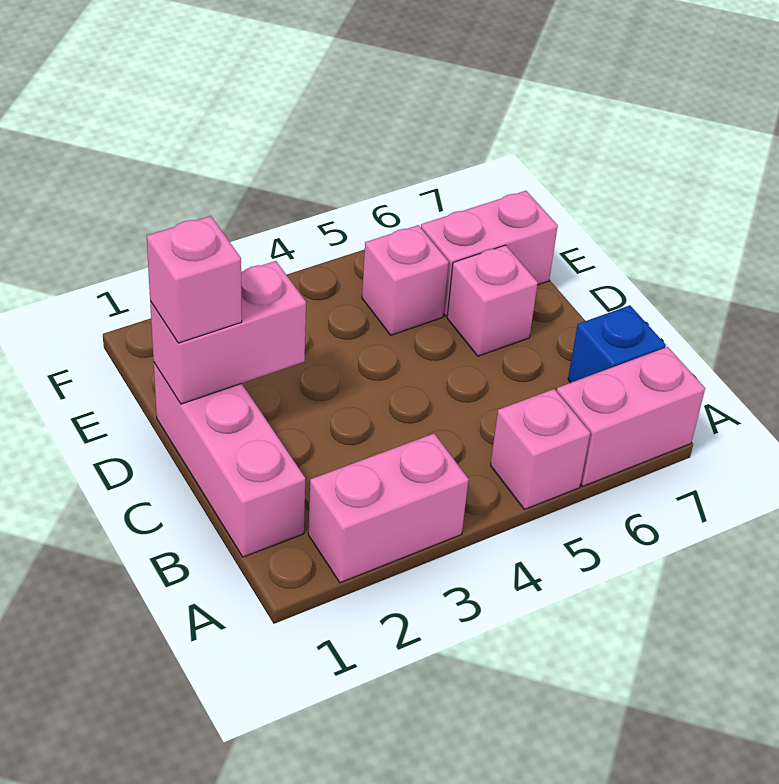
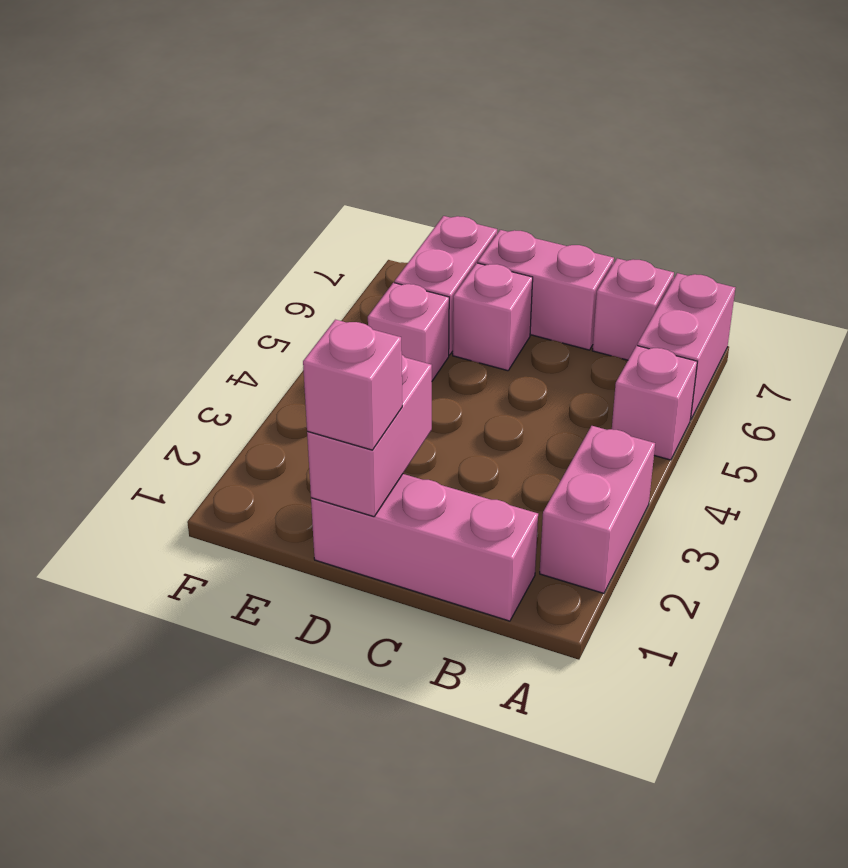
blue brick B7 level 1 -> pink brick B7 level 1
none -> pink brick C7:D7 level 1

